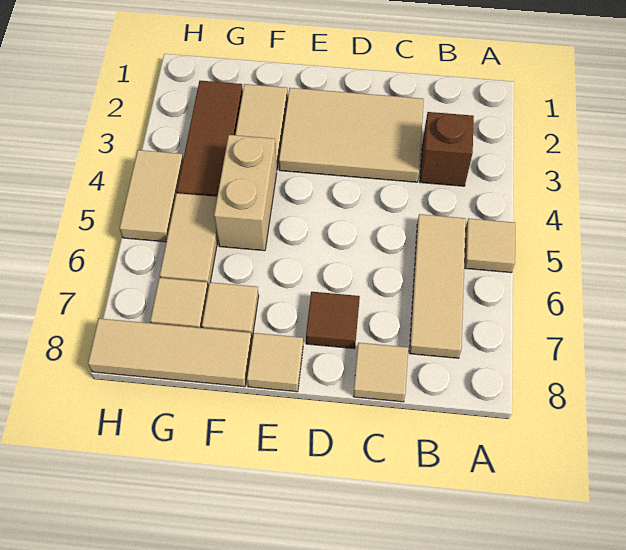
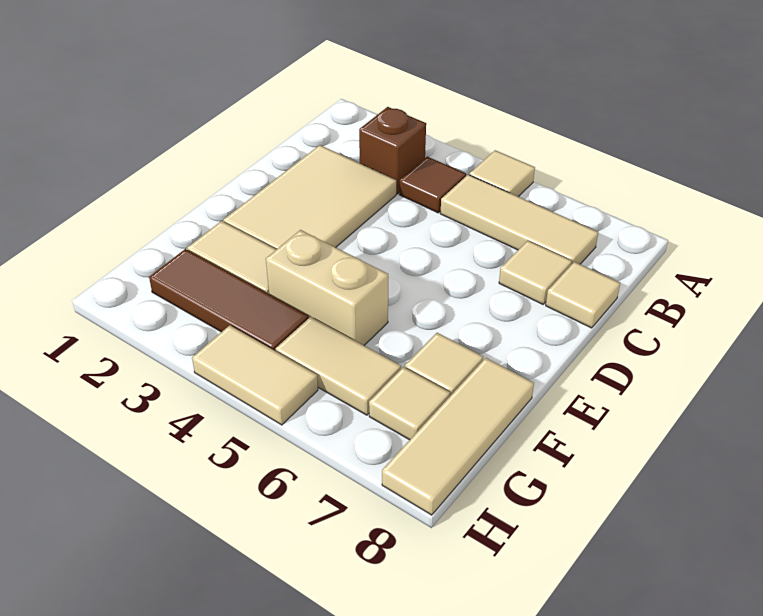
brown tile D7 level 1 -> brown tile B4 level 1
tan tile E8 level 1 -> tan tile C7 level 1

